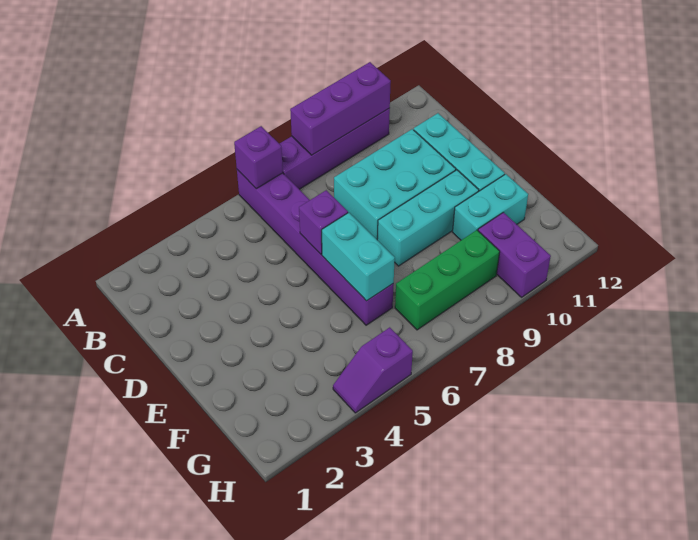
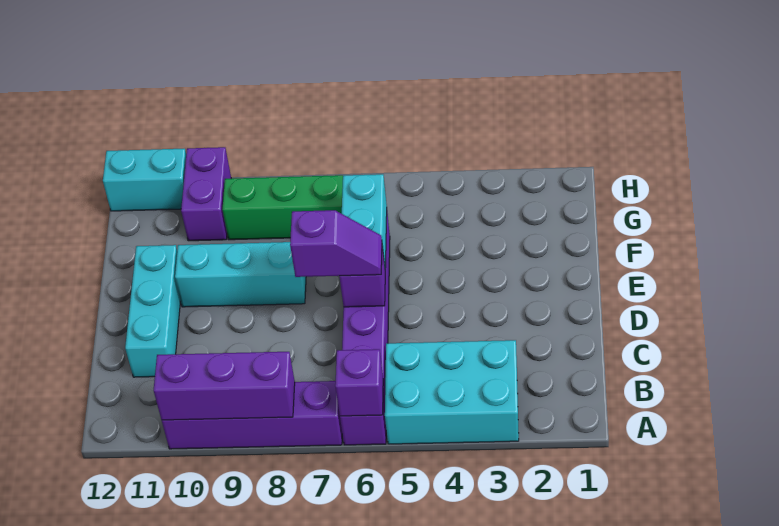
cyan brick C8:D10 level 1 -> cyan brick A3:B5 level 1
cyan brick F10:F11 level 1 -> cyan brick H11:H12 level 1
purple slope H4:H5 level 1 top 5 -> purple slope D6:D7 level 3 top 7

